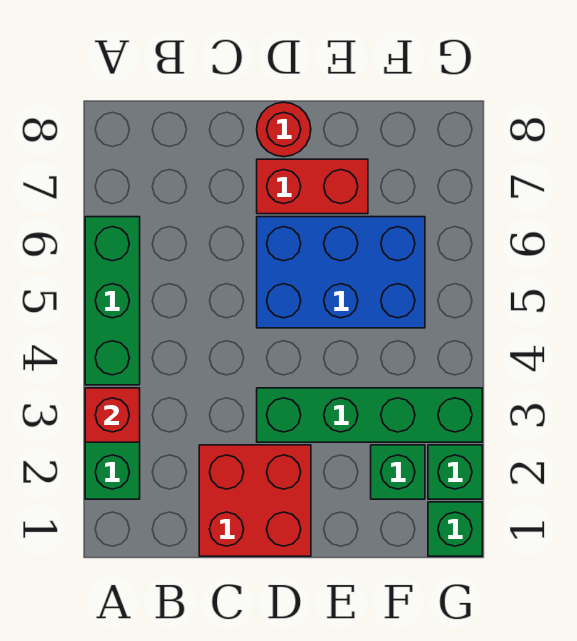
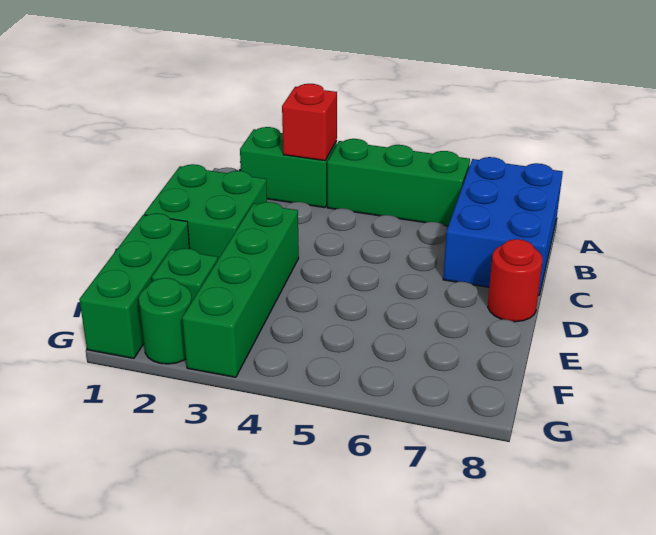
red brick C1:D2 level 1 -> green brick C1:D2 level 1
blue brick D5:F6 level 1 -> blue brick A7:C8 level 1
red brick D7:E7 level 1 -> none
green brick G1 level 1 -> green brick E1:G1 level 1
green brick G2 level 1 -> green round brick G2 level 1

